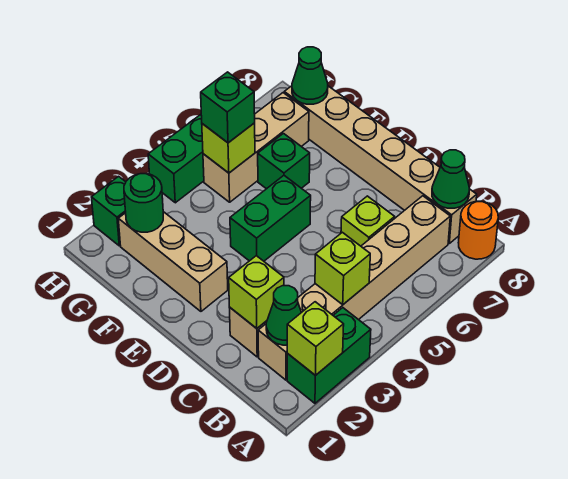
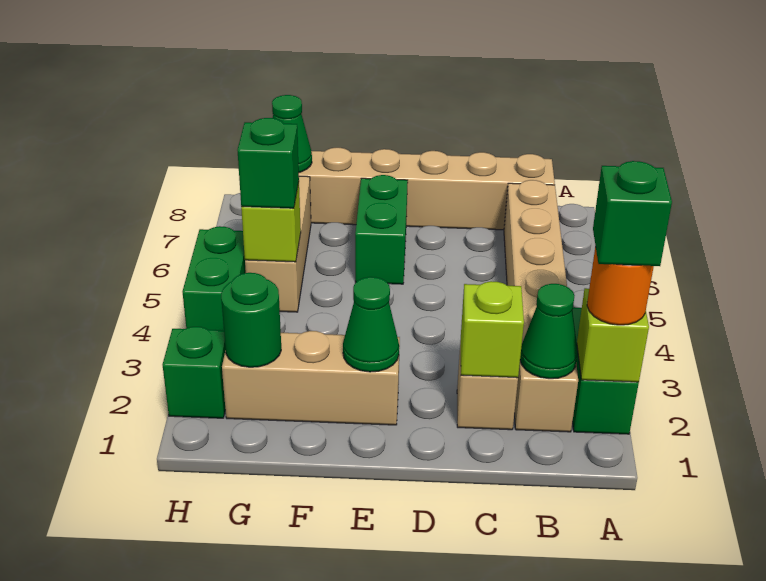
orange round brick A8 level 1 -> orange round brick A2 level 3
lime brick B4 level 2 -> none
green cone B8 level 2 -> green cone E2 level 2
lime brick C6 level 1 -> none
green brick E4:E5 level 1 -> green brick E6:E7 level 1
green brick F6 level 1 -> green brick A2 level 4

